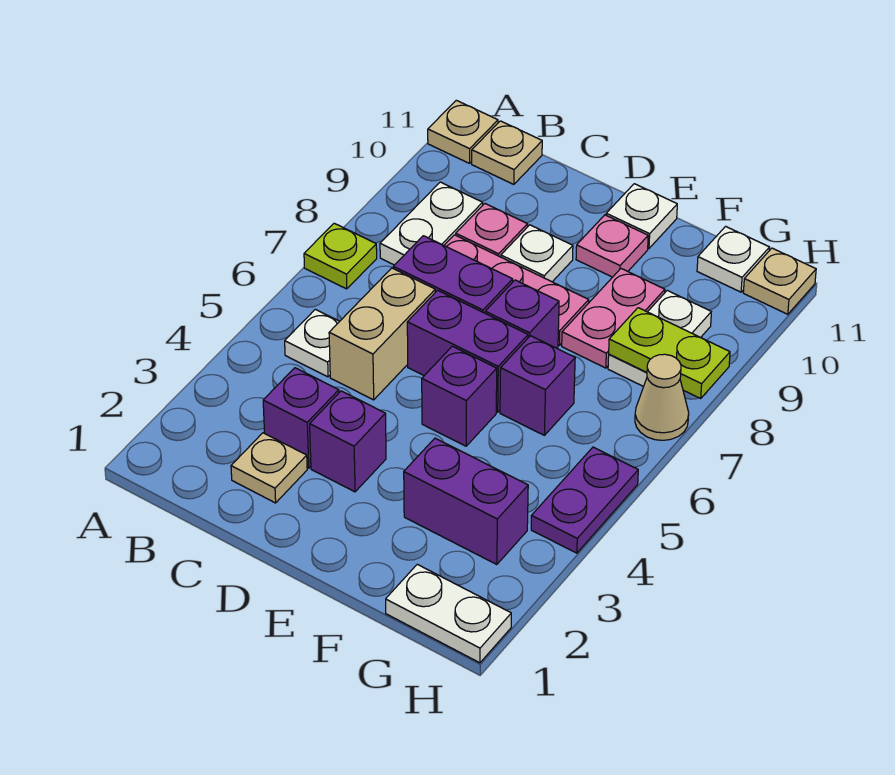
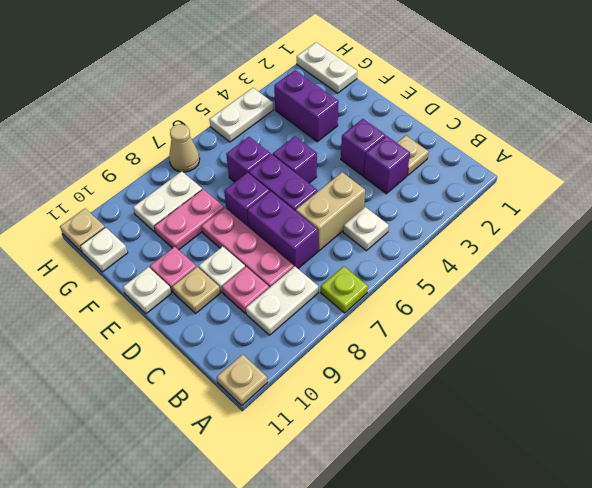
tan plate B11 level 1 -> tan plate D10 level 1
lime plate G8:H8 level 2 -> none
purple plate H4:H5 level 1 -> white plate H4:H5 level 1

